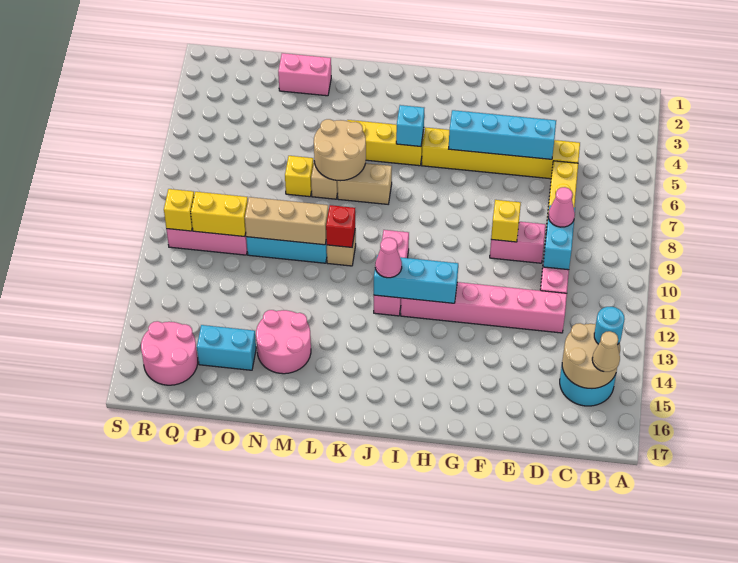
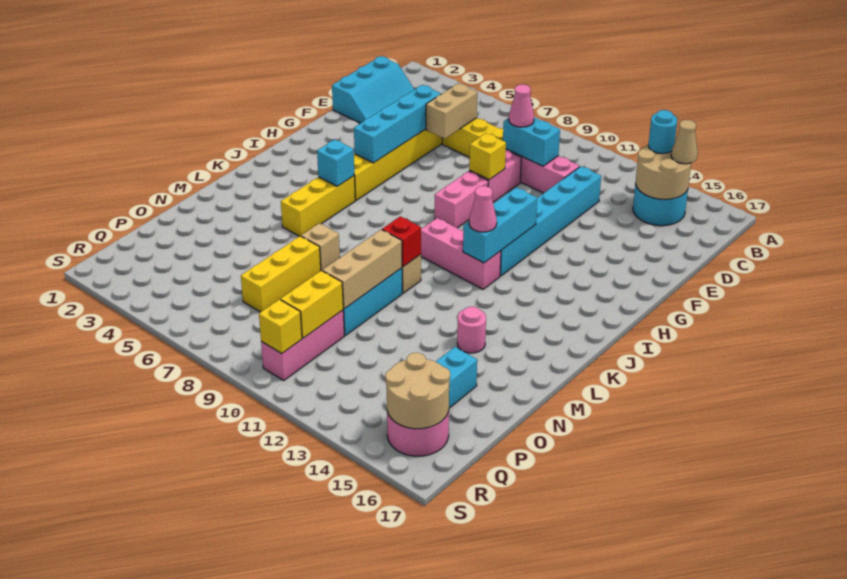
none -> cyan slope C1:E2 level 1 top 1
pink brick D12:I12 level 1 -> cyan brick D12:I12 level 1
tan brick K7:L7 level 1 -> tan brick D6:E6 level 2
tan round brick L6:M7 level 2 -> tan round brick Q15:R16 level 2
pink round brick M14:N15 level 1 -> pink round brick M14 level 1
pink brick N2:O2 level 1 -> pink brick G9:H9 level 1
yellow brick N7 level 1 -> yellow brick N7:P7 level 1

